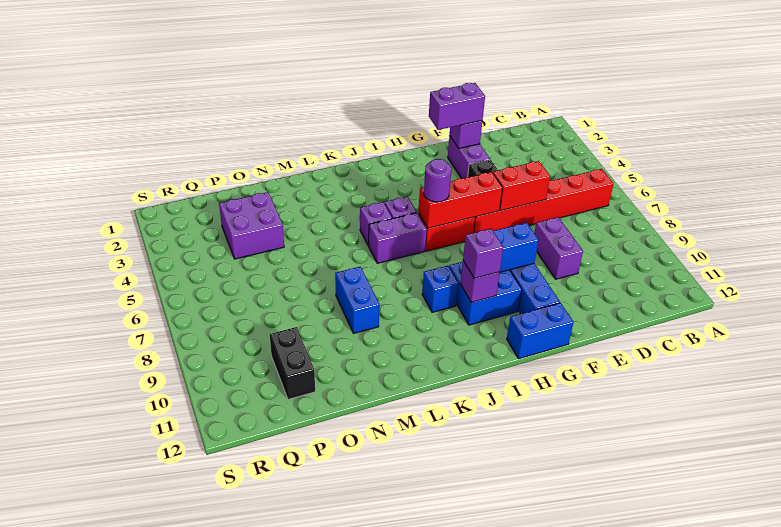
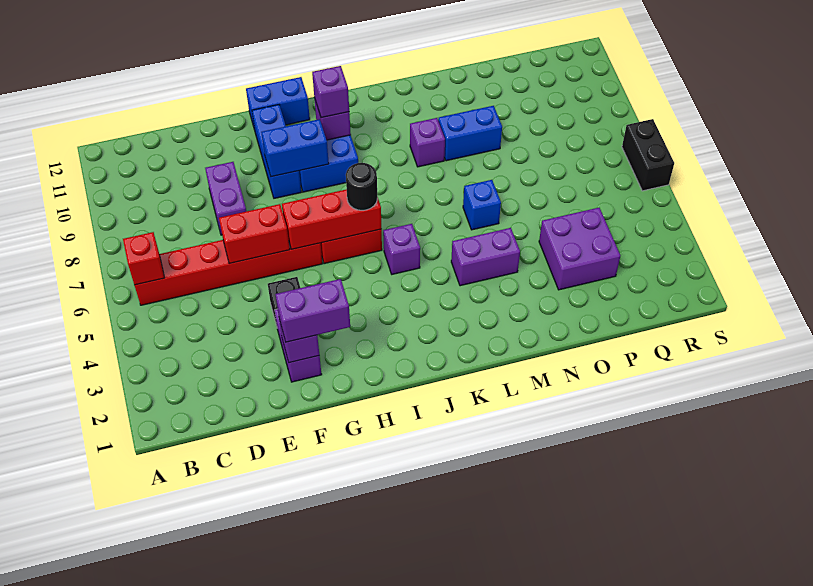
none -> red brick B6 level 2
purple round brick I6 level 3 -> black round brick I6 level 3
purple brick J6:K6 level 1 -> purple brick L4:M4 level 1
blue brick J9 level 1 -> blue brick M6 level 1
purple brick K5 level 1 -> purple brick L9 level 1
blue brick M8:M9 level 1 -> blue brick M9:N9 level 1
black brick P10:P11 level 1 -> black brick S6:S7 level 1

